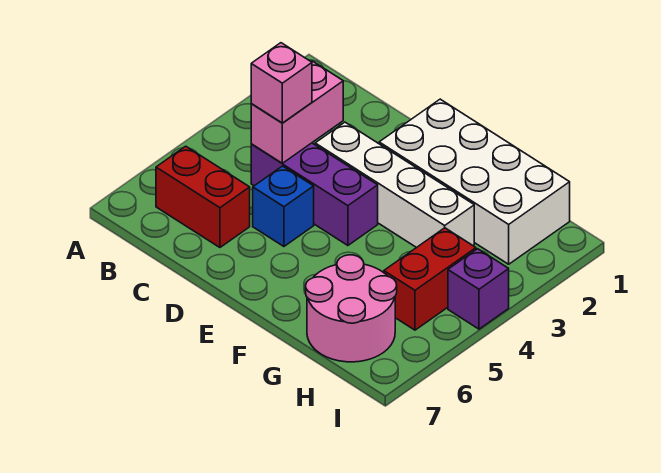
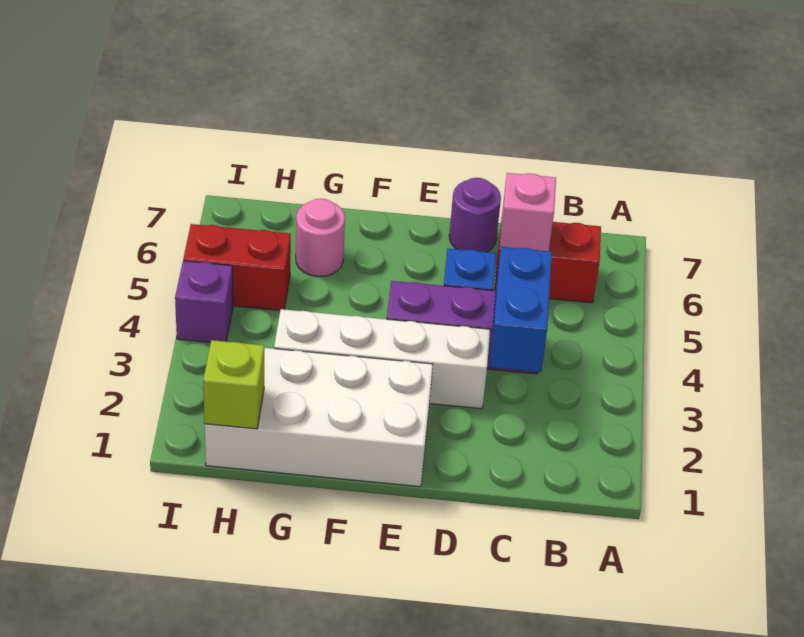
pink brick C3:C4 level 2 -> blue brick C3:C4 level 2
pink brick C4 level 3 -> pink brick C6 level 2
none -> purple round brick D7 level 1
pink round brick G6:H7 level 1 -> pink round brick G6 level 1
none -> lime brick H1 level 2
red brick H4:H5 level 1 -> red brick H5:I5 level 1

